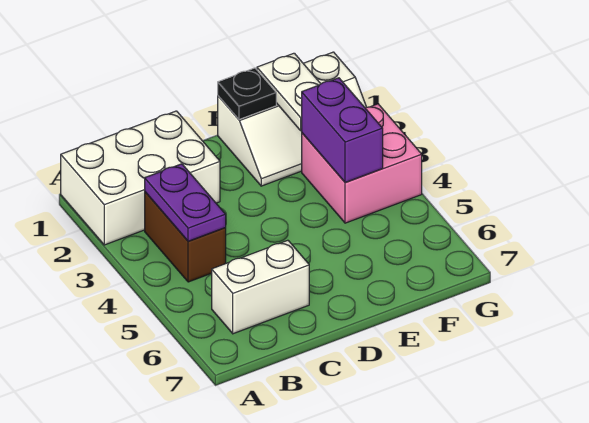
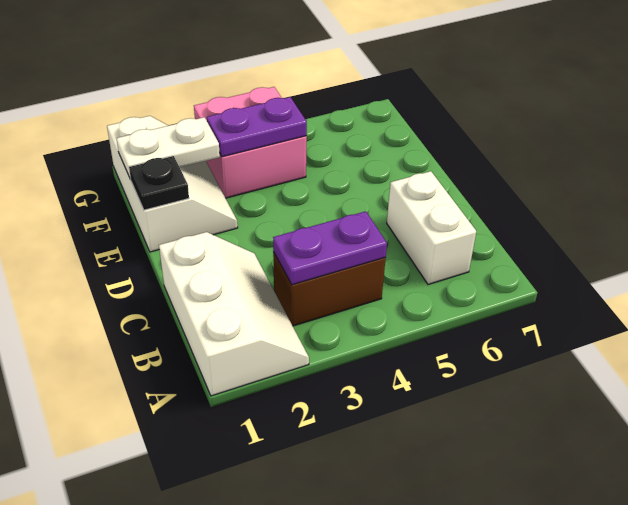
white brick A1:C2 level 1 -> white slope A1:C2 level 1 top 1
purple brick F3:F4 level 2 -> purple plate F3:F4 level 2

